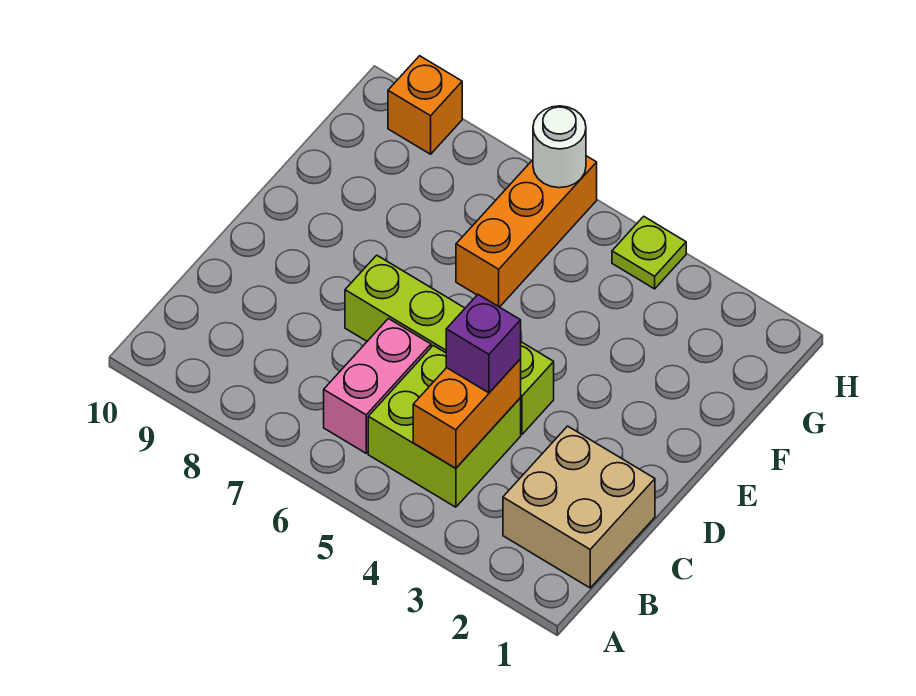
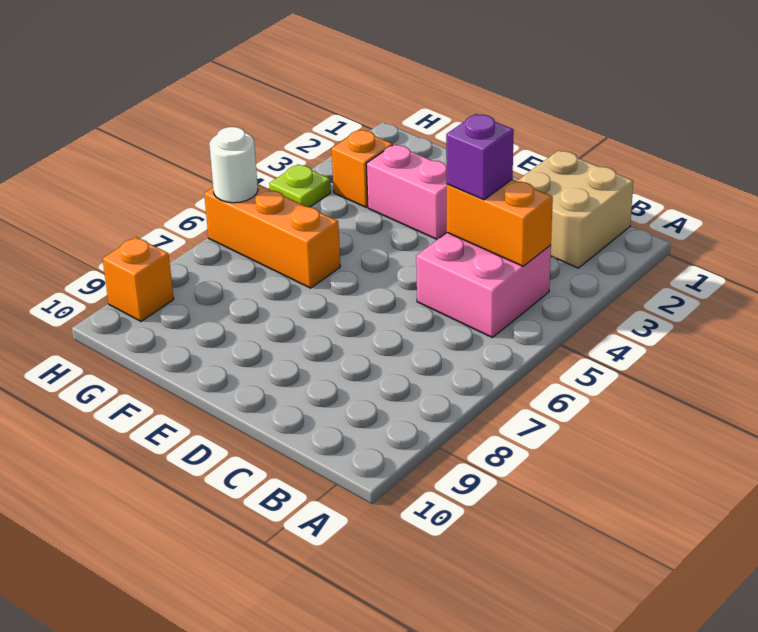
lime brick B4:C5 level 1 -> pink brick B4:C5 level 1
pink brick B6:C6 level 1 -> pink brick E3:F3 level 1
lime brick D4:D7 level 1 -> none
none -> orange brick G3 level 1

